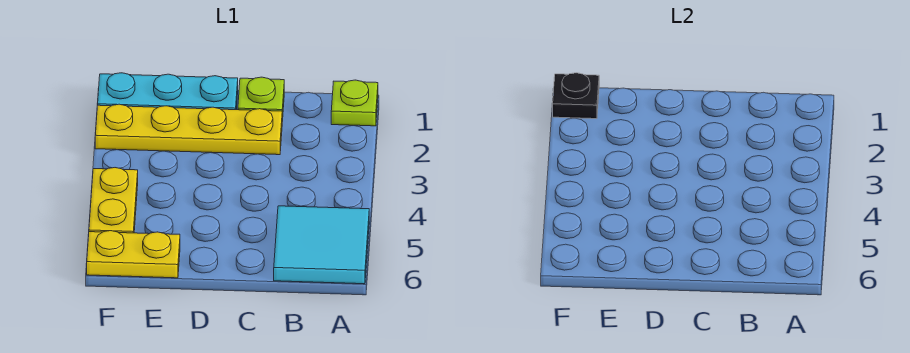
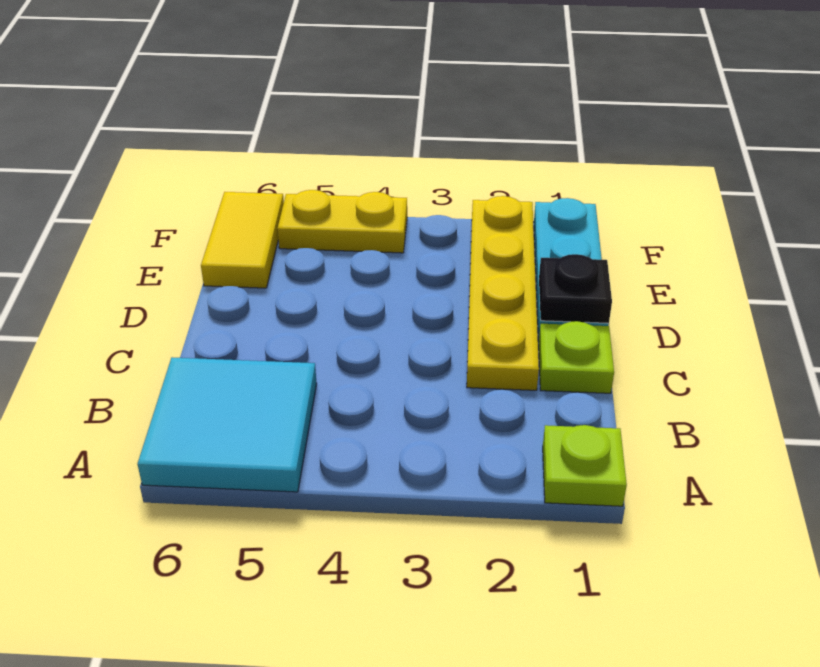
yellow plate E6:F6 level 1 -> yellow tile E6:F6 level 1
black plate F1 level 2 -> black plate D1 level 2

